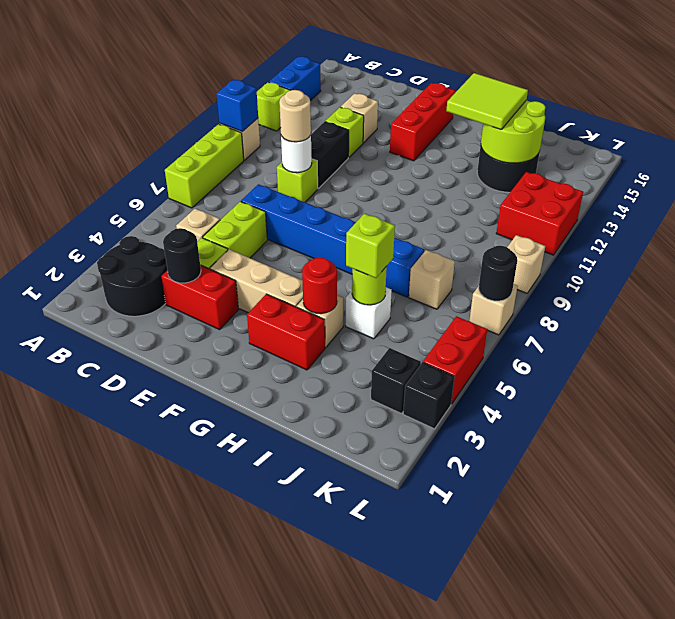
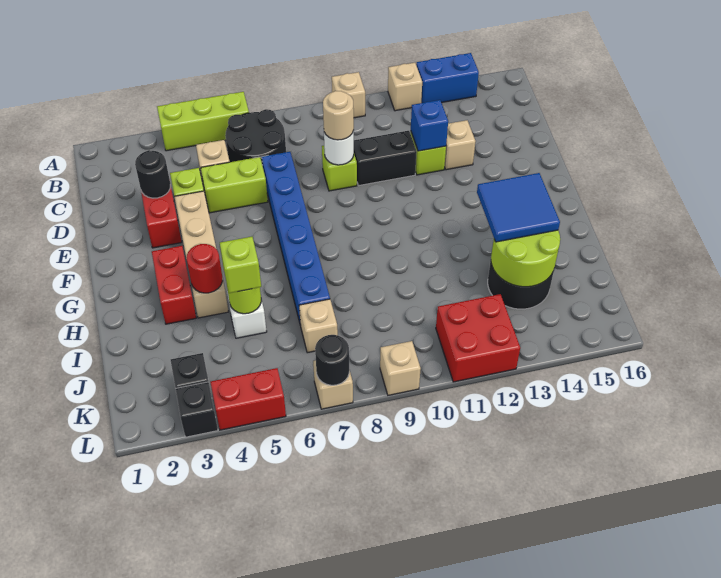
lime brick A7:A9 level 1 -> lime brick A4:A6 level 1
blue brick A10 level 2 -> blue brick D12 level 2
lime brick A12 level 1 -> tan brick A12 level 1
black round brick B2:C3 level 1 -> black round brick B6:C7 level 1
red brick F13:F15 level 1 -> none
lime tile H13:I14 level 3 -> blue tile H13:I14 level 3

